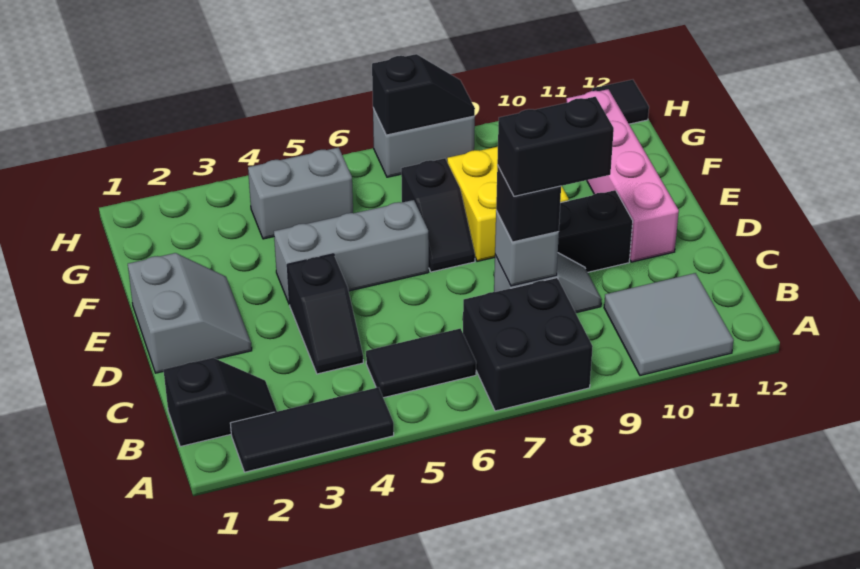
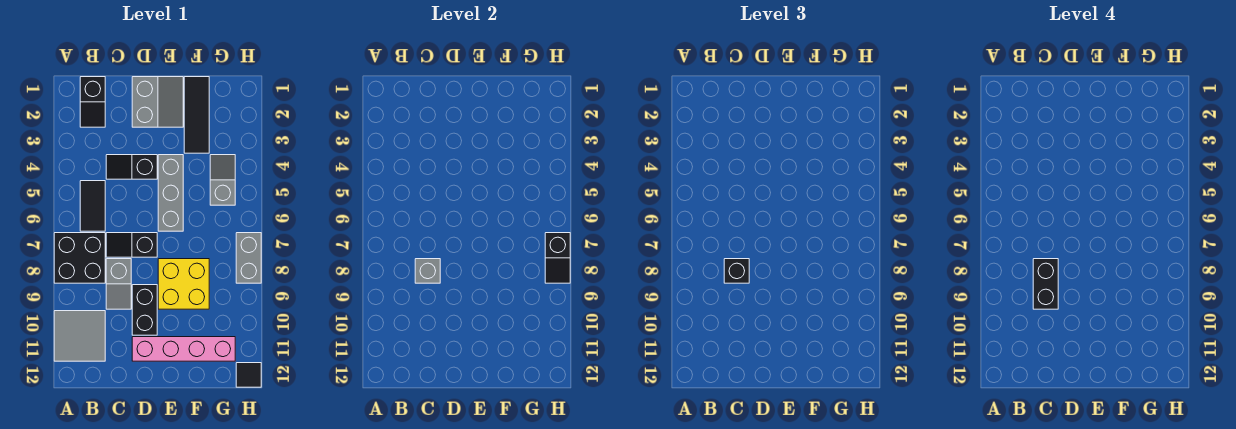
black tile A2:A4 level 1 -> black tile F1:F3 level 1
grey slope D1:E2 level 1 top 1 -> grey slope D1:E2 level 1 top D
black slope E7:F7 level 1 top F -> black slope C7:D7 level 1 top D
grey brick G4:G5 level 1 -> grey slope G4:G5 level 1 top 5

